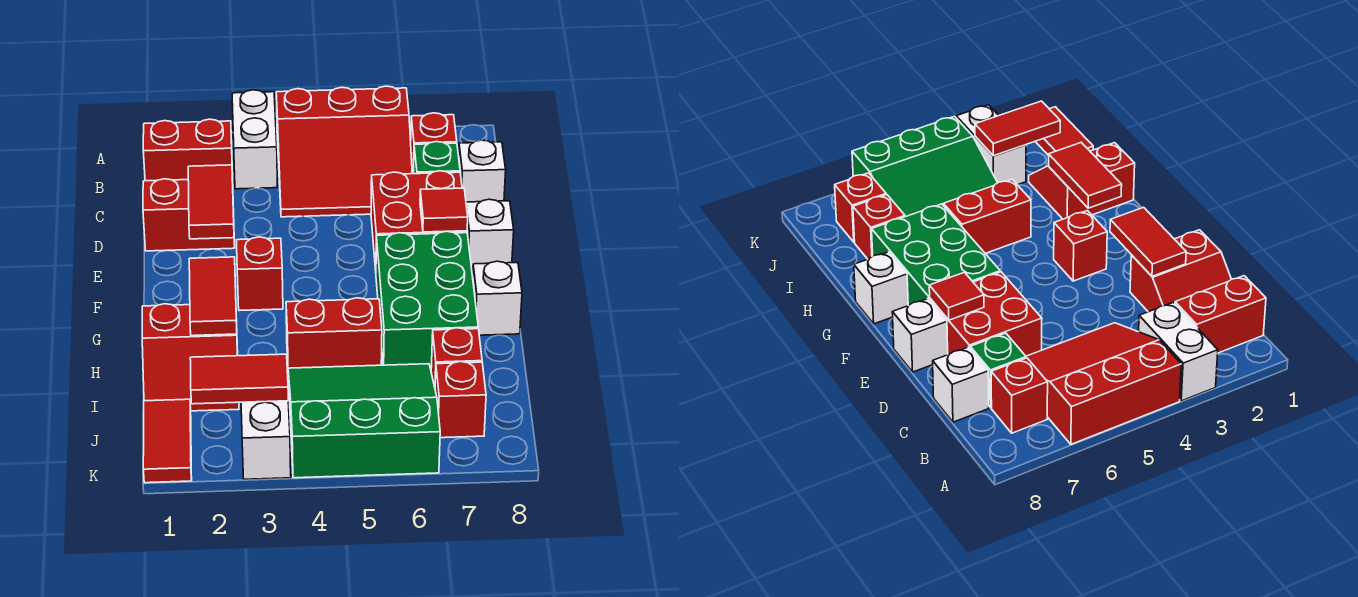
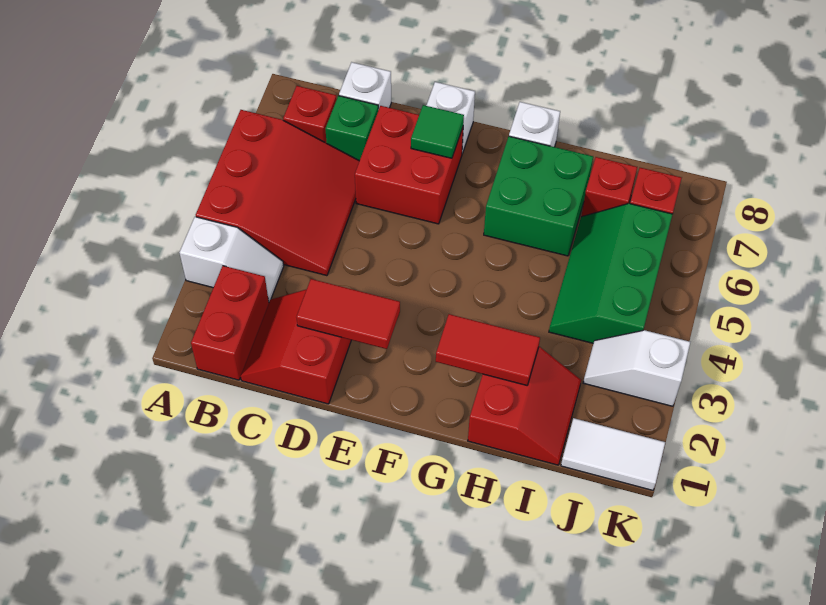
white brick A3:B3 level 1 -> white slope A3:B3 level 1 top A
red tile E7 level 2 -> green tile E7 level 2
red brick F3 level 1 -> none
green brick F6:H7 level 1 -> green brick G6:H7 level 1
red brick H4:H5 level 1 -> none
green slope I4:K6 level 1 top K -> green slope I4:J6 level 1 top J
red tile J1:K1 level 1 -> white tile J1:K1 level 1
red tile J2:J3 level 2 -> none
white brick J3:K3 level 1 -> white slope J3:K3 level 1 top K

